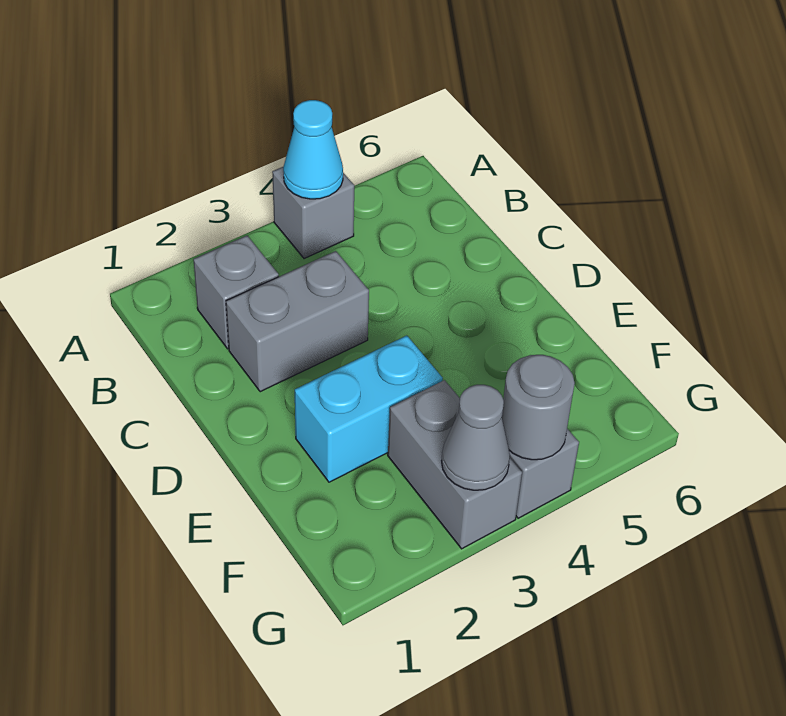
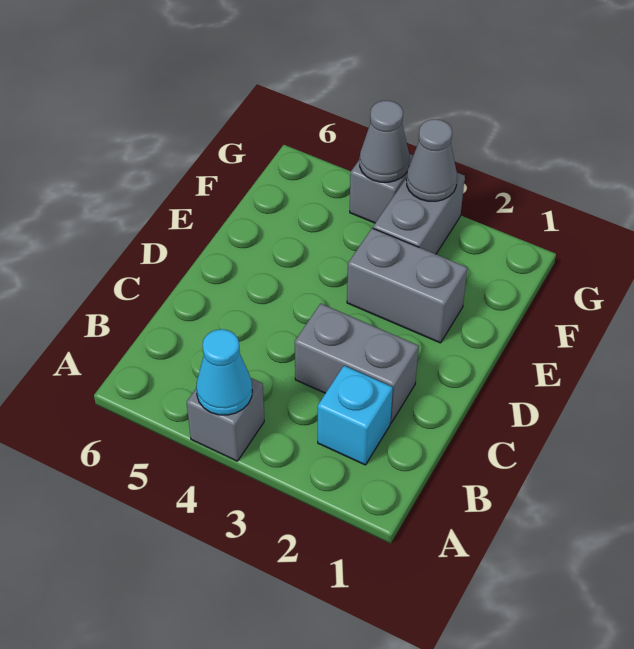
grey brick B2 level 1 -> cyan brick B2 level 1
cyan brick E2:E3 level 1 -> grey brick E2:E3 level 1
grey round brick G4 level 2 -> grey cone G4 level 2

